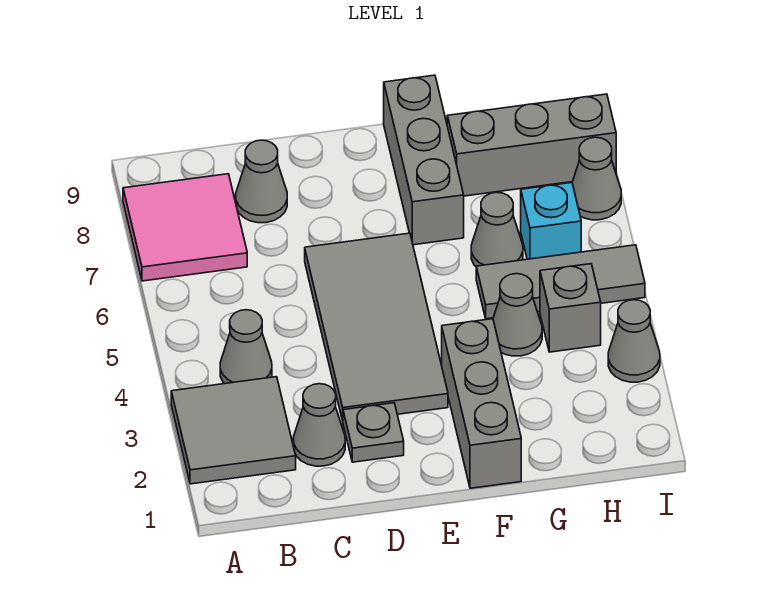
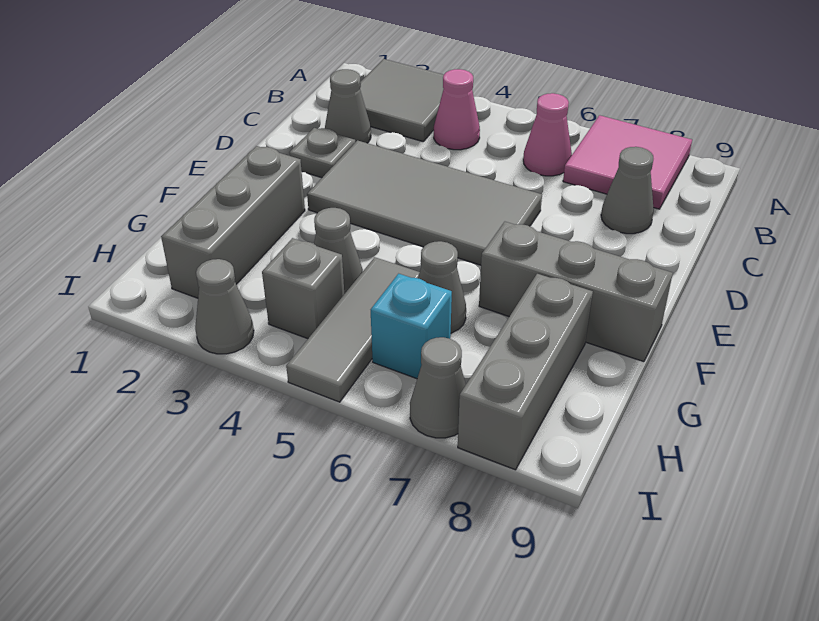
grey cone B4 level 1 -> pink cone B4 level 1
none -> pink cone B6 level 1
grey brick F1:F3 level 1 -> grey brick F2:H2 level 1

